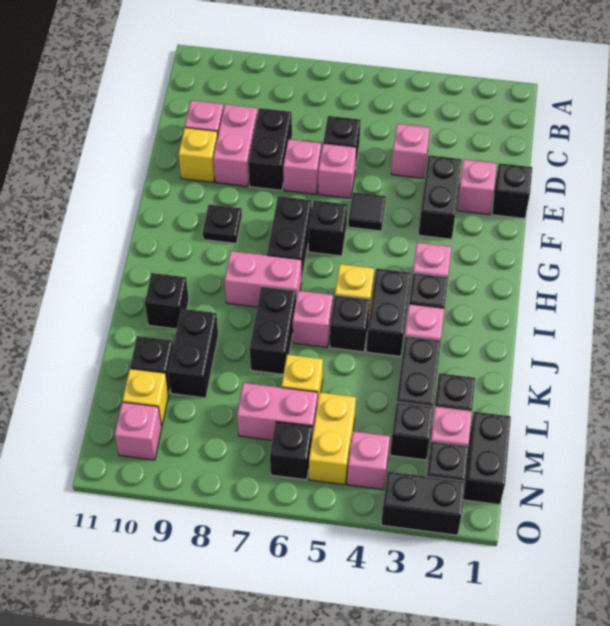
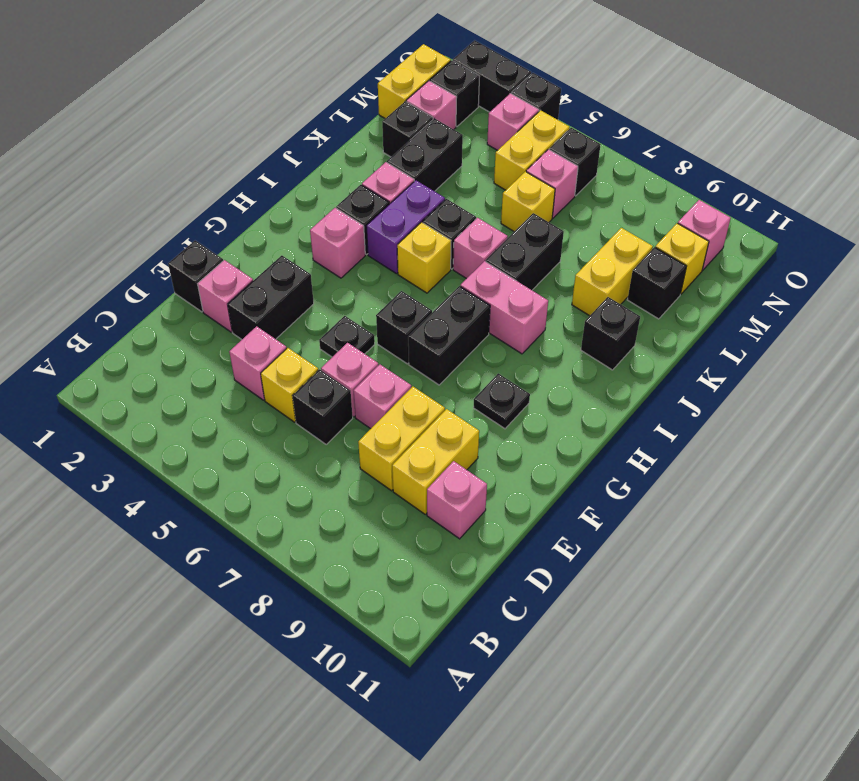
black brick D8:E8 level 1 -> yellow brick D8:E8 level 1
pink brick D9:E9 level 1 -> yellow brick D9:E9 level 1
yellow brick E10 level 1 -> yellow brick D5 level 1
black tile F5 level 1 -> black plate F5 level 1
black brick I4:J4 level 1 -> purple brick I4:J4 level 1
black brick K9:L9 level 1 -> yellow brick K9:L9 level 1
black brick M1:N1 level 1 -> yellow brick M1:N1 level 1
black brick M3 level 1 -> black brick O4 level 1
pink brick M6:M7 level 1 -> pink brick M6 level 1

